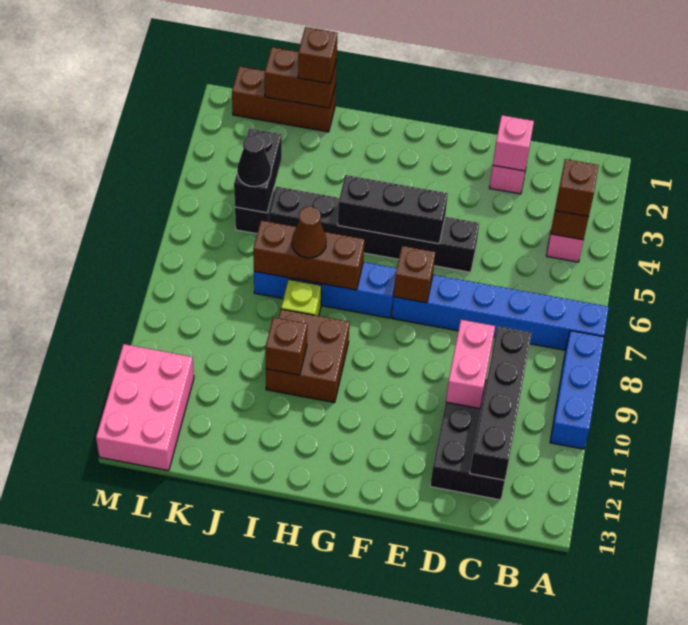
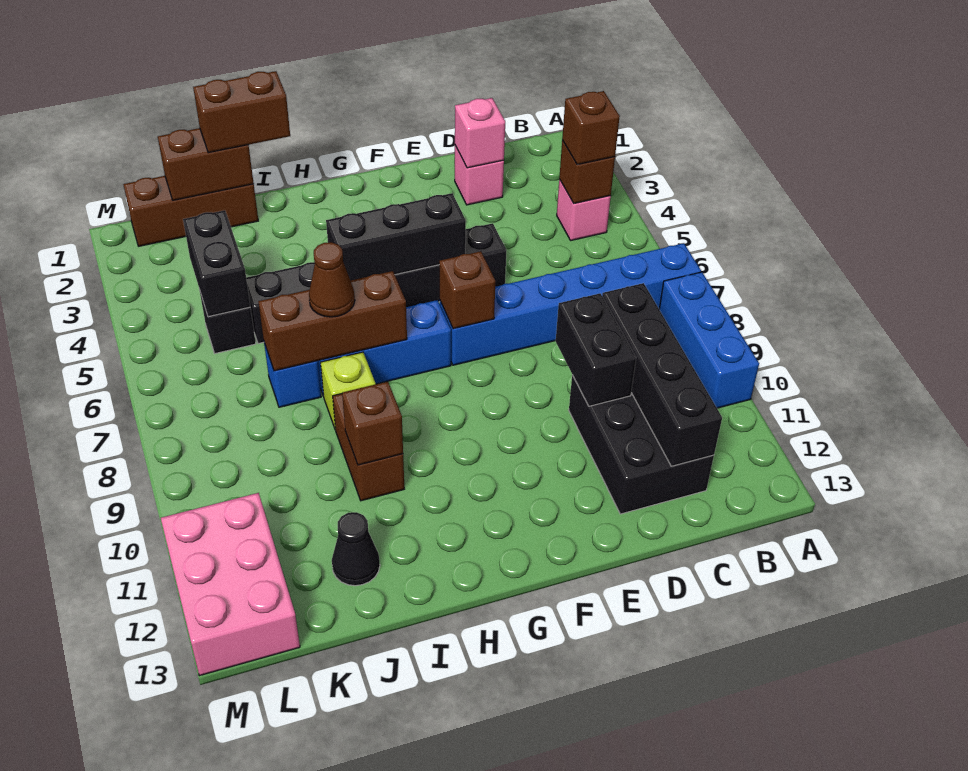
pink brick D9:D10 level 2 -> black brick D9:D10 level 2
brown brick H9:I10 level 1 -> brown brick I9:I10 level 1
brown brick J1 level 3 -> brown brick I1:J1 level 3
black cone K5 level 3 -> black cone J12 level 1

